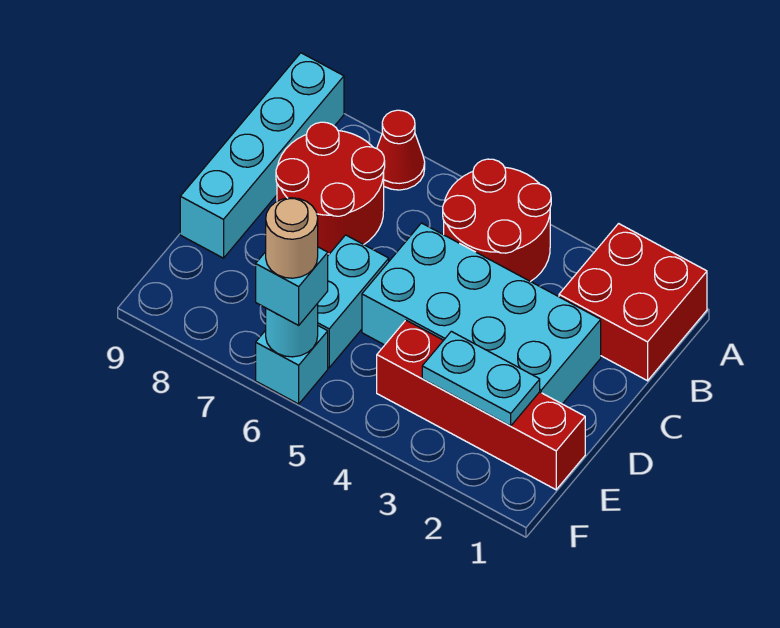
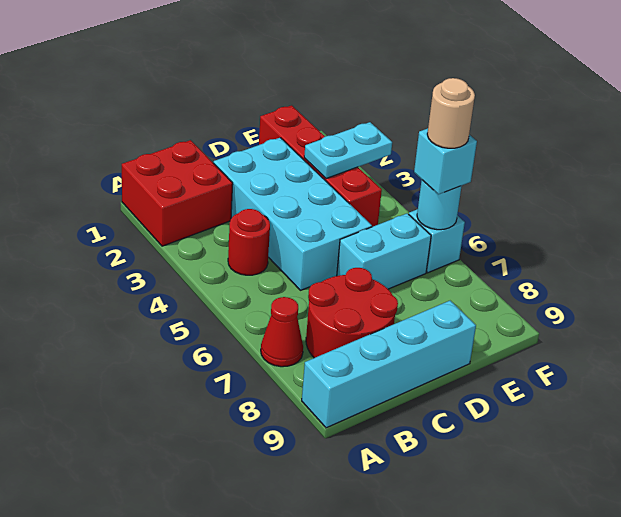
red round brick A4:B5 level 1 -> red round brick B4 level 1
cyan plate E2:E3 level 2 -> cyan plate E3:F3 level 2

